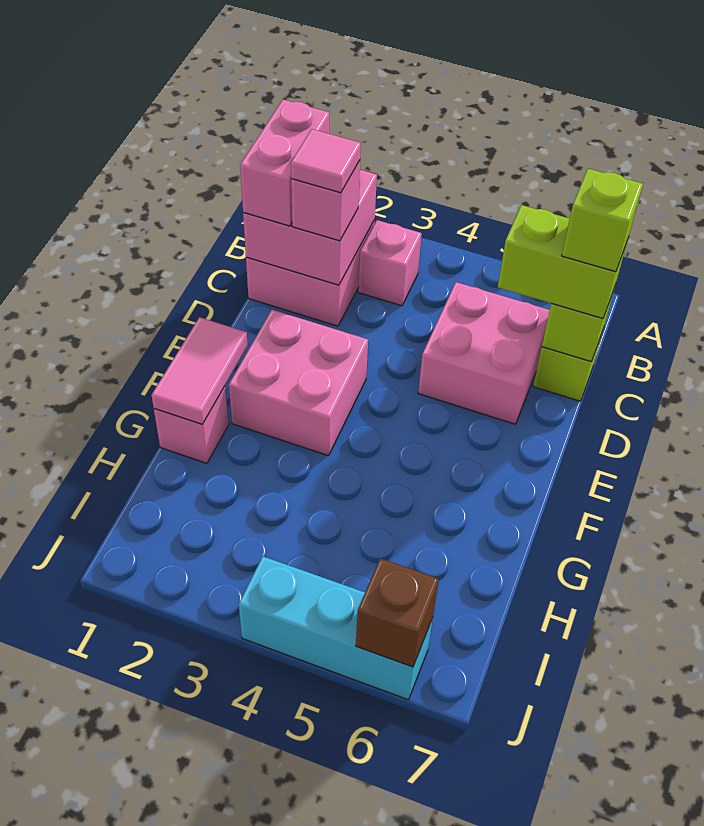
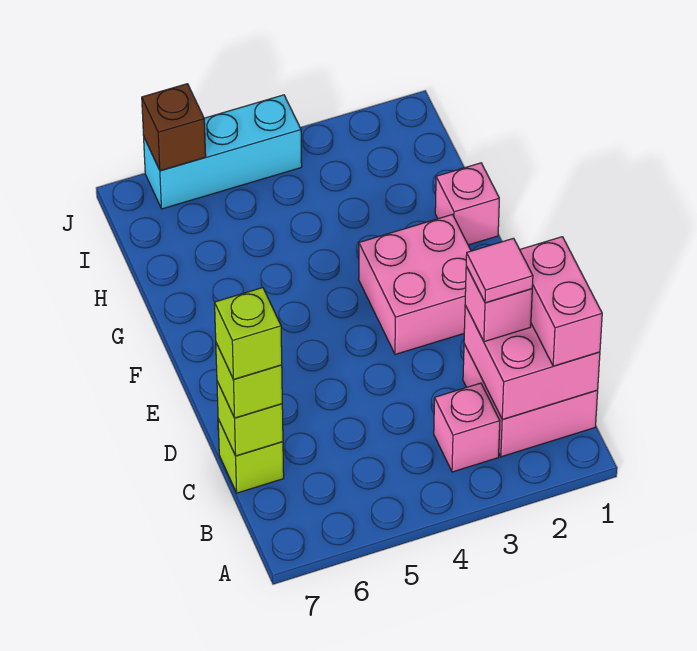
pink brick C5:D6 level 1 -> none
lime brick C6:C7 level 3 -> lime brick C7 level 3
pink tile F1:G1 level 2 -> none

